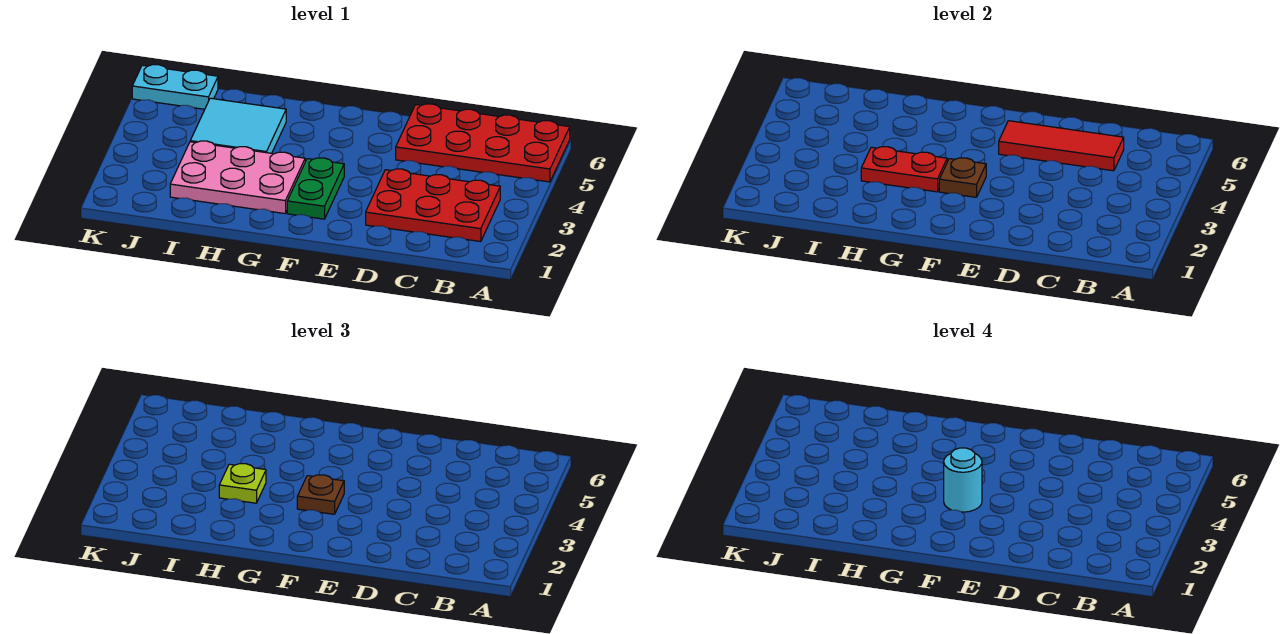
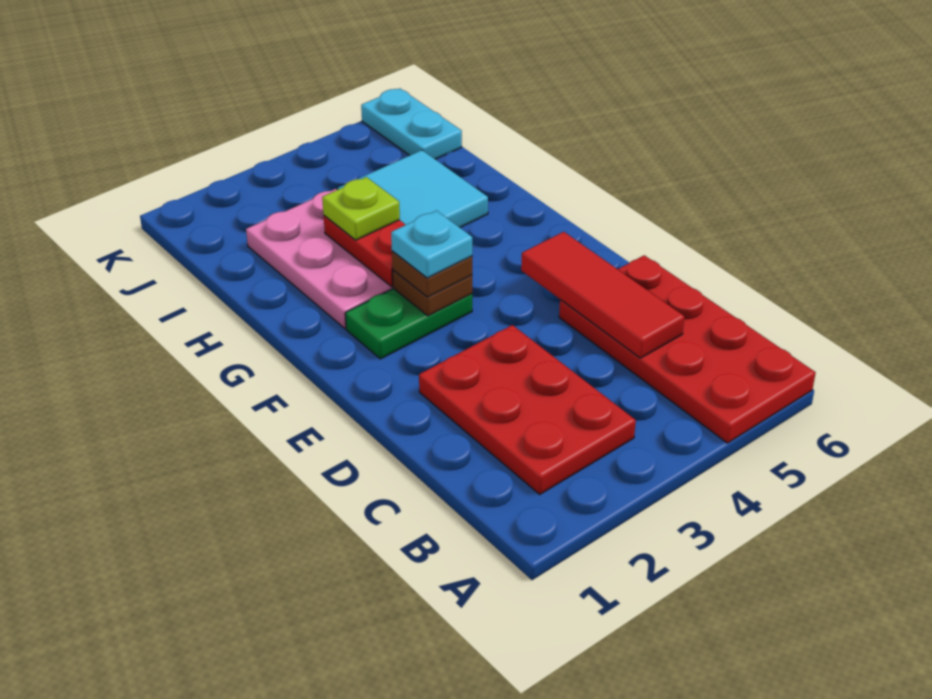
cyan round brick F3 level 4 -> cyan plate F3 level 4

